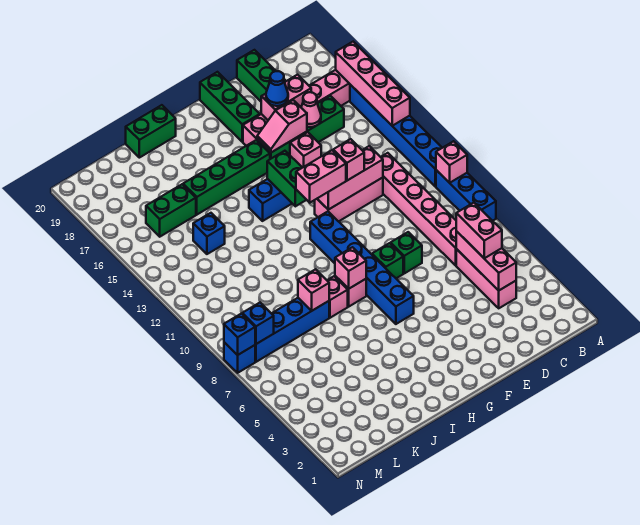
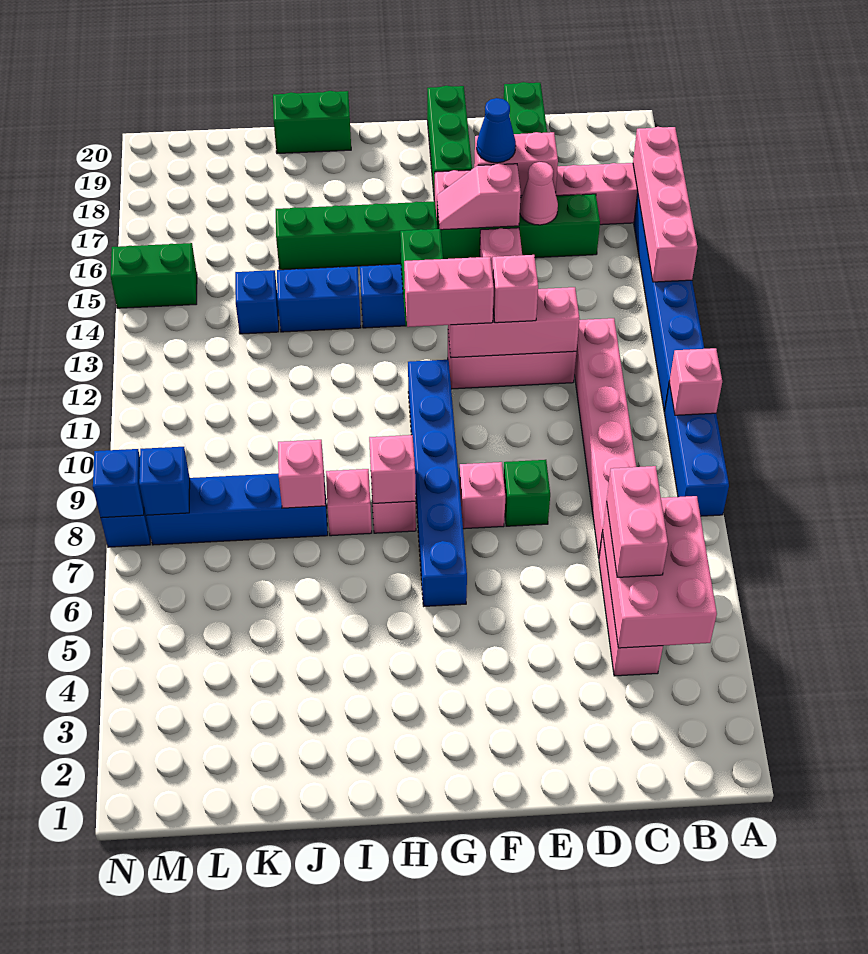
pink brick C4:C6 level 2 -> pink brick B4:C6 level 2
green brick F8 level 1 -> pink brick F8 level 1
none -> blue brick I14:J14 level 1
green brick K16:L16 level 1 -> green brick M15:N15 level 1

